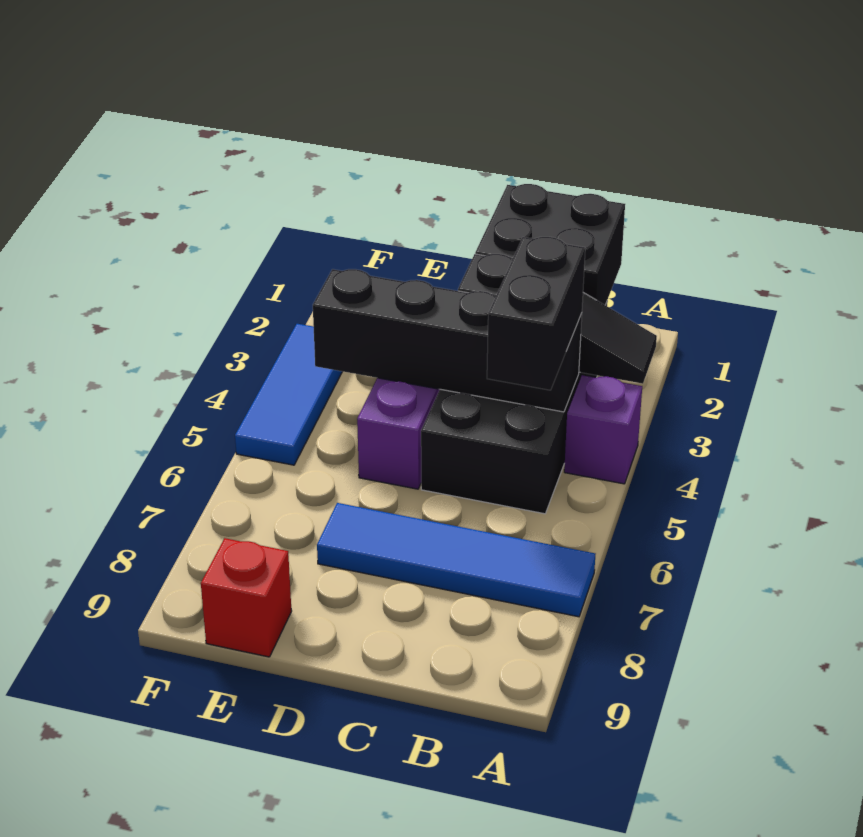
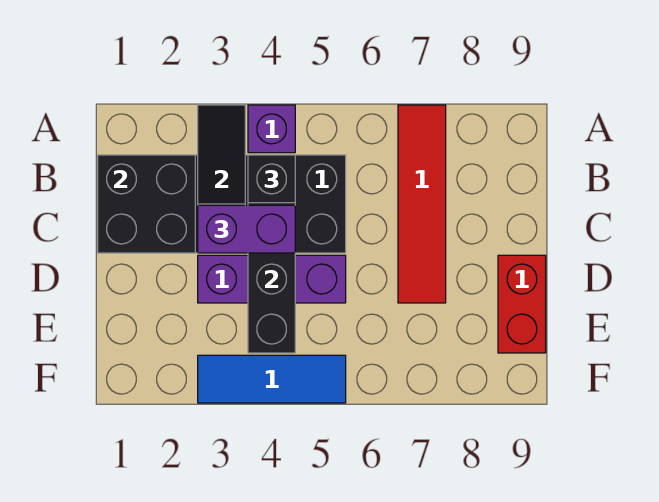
blue tile A7:D7 level 1 -> red tile A7:D7 level 1
black brick B4:B5 level 3 -> black brick B4 level 3
none -> purple brick C3:C4 level 3
red brick E9 level 1 -> red brick D9:E9 level 1

